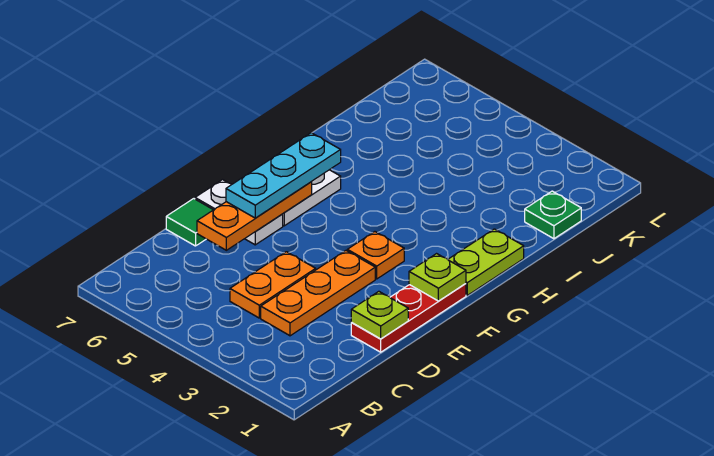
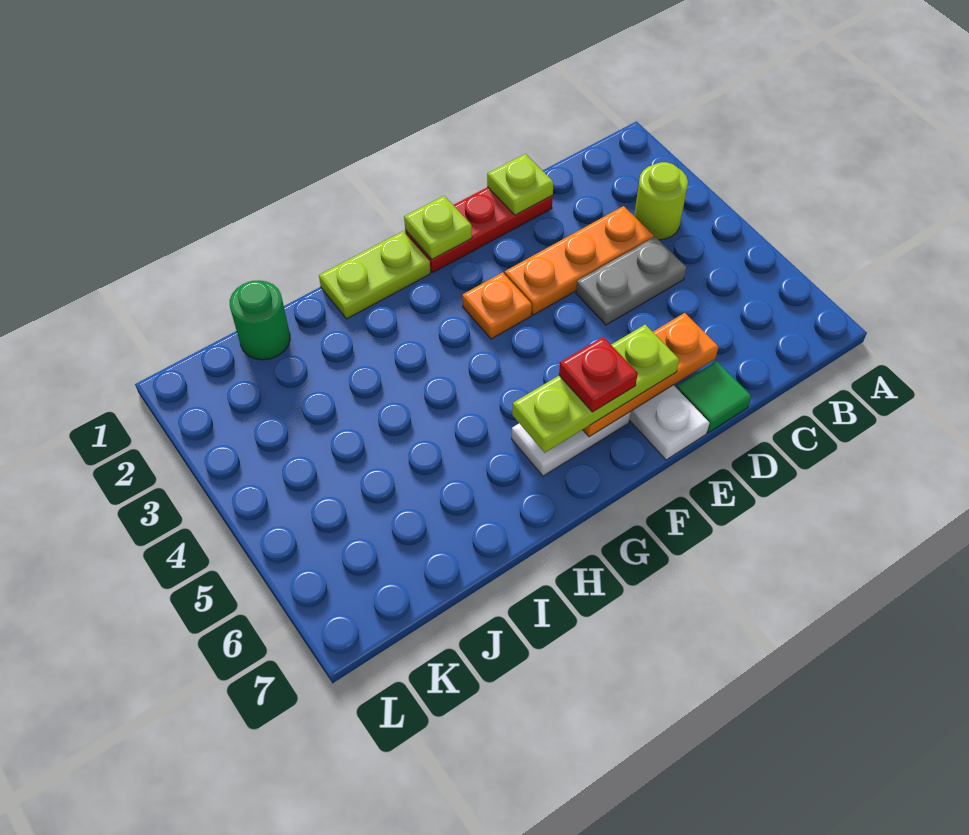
none -> lime round brick B3 level 1
orange plate C4:D4 level 1 -> grey plate C4:D4 level 1
cyan plate E6:G6 level 3 -> lime plate E6:G6 level 3
none -> red plate F6 level 4
green plate J1 level 1 -> green round brick J1 level 1

